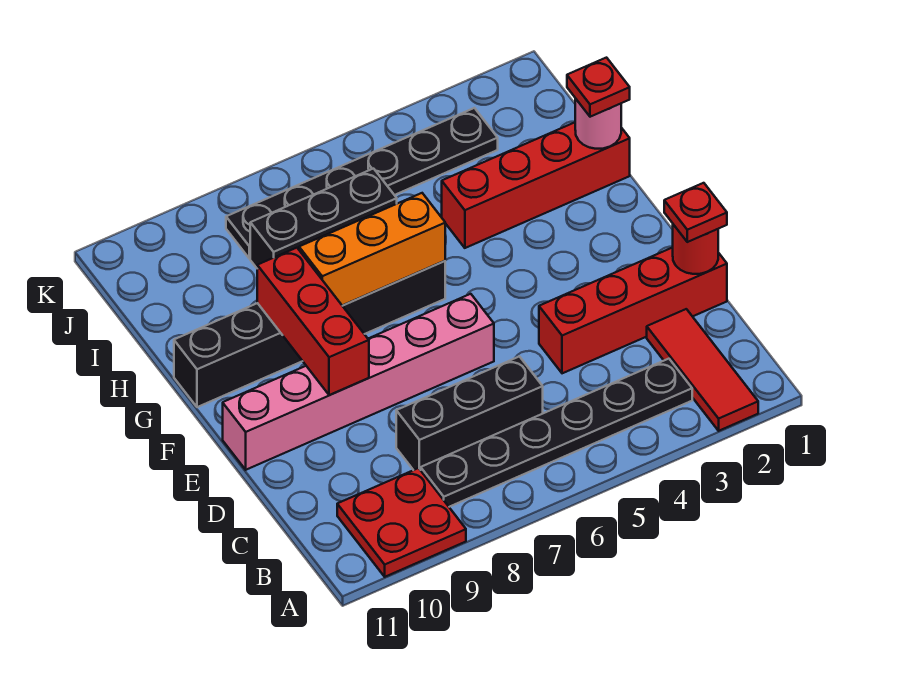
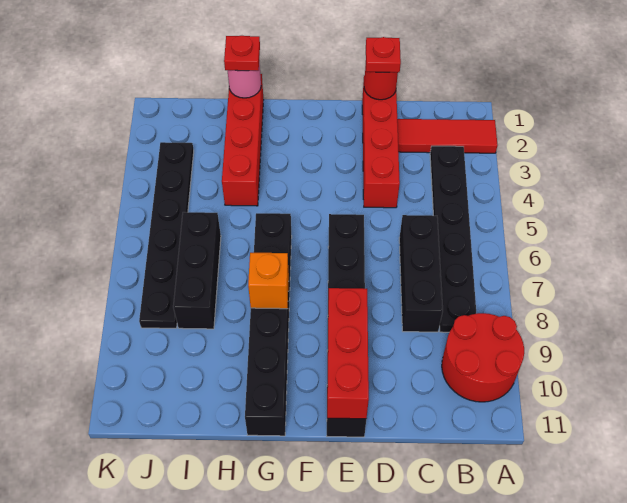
red plate A9:B10 level 1 -> red round brick A9:B10 level 1
pink brick E6:E11 level 1 -> black brick E6:E11 level 1
red brick E9:G9 level 2 -> red brick E9:E11 level 2
orange brick G6:G8 level 2 -> orange brick G8 level 2

